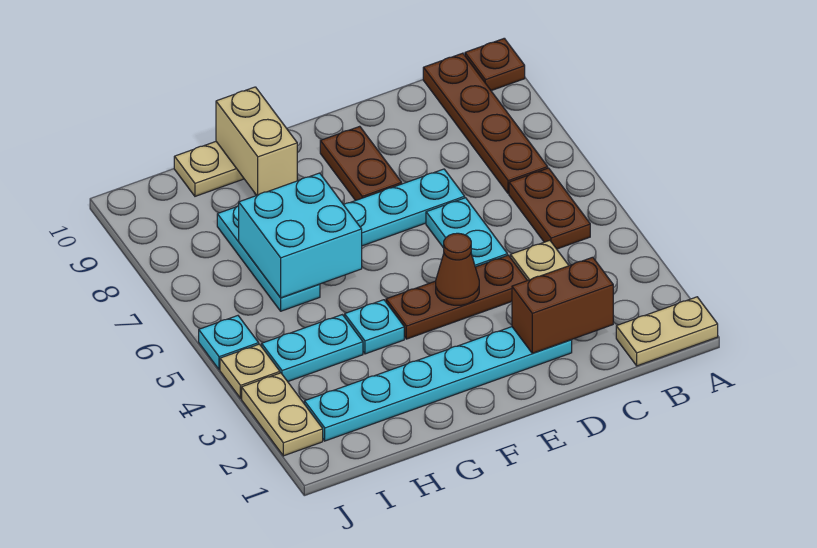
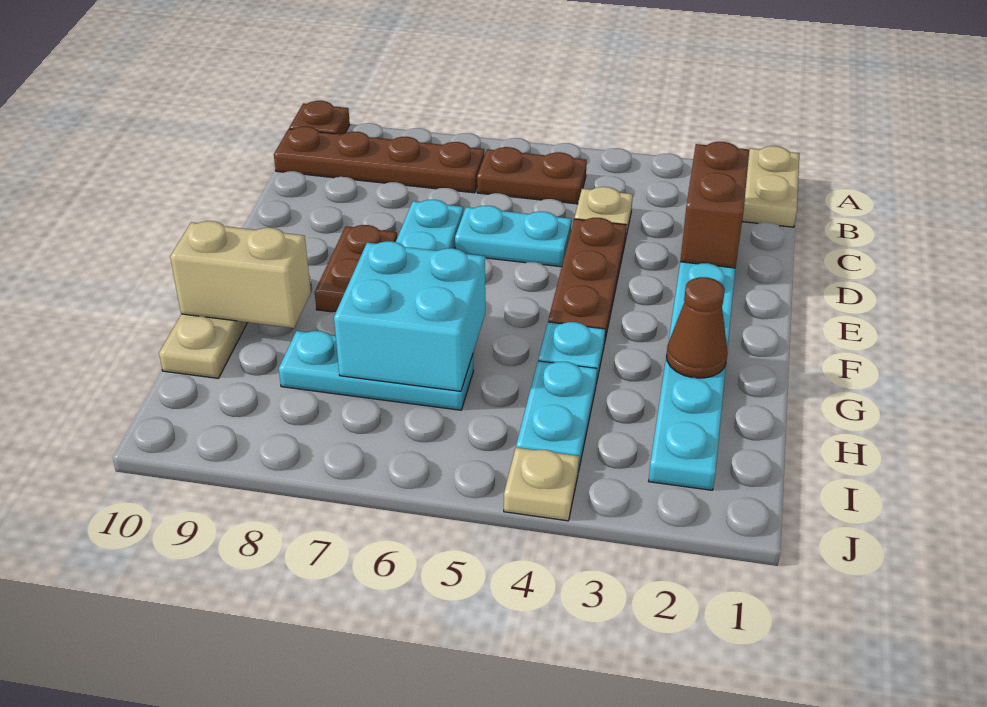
brown cone E4 level 2 -> brown cone G2 level 2
brown plate E8:E9 level 1 -> brown plate E8:F8 level 1
tan plate J2:J3 level 1 -> none
cyan plate J5 level 1 -> none

